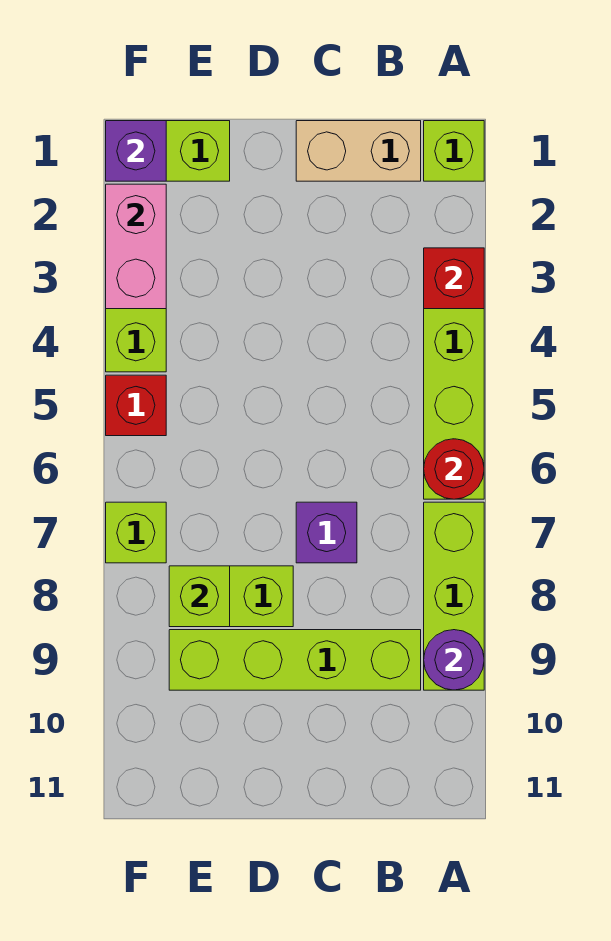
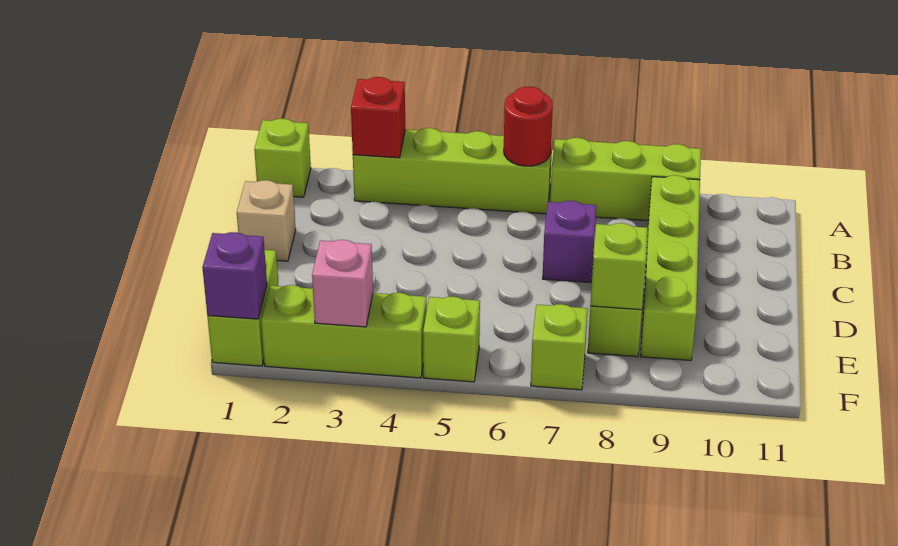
purple round brick A9 level 2 -> none
tan brick B1:C1 level 1 -> tan brick C1 level 1
pink brick F2:F3 level 2 -> pink brick F3 level 2
red brick F5 level 1 -> lime brick F5 level 1

